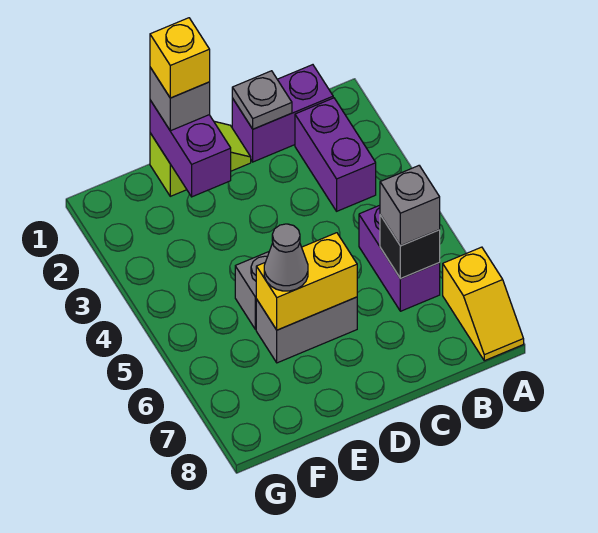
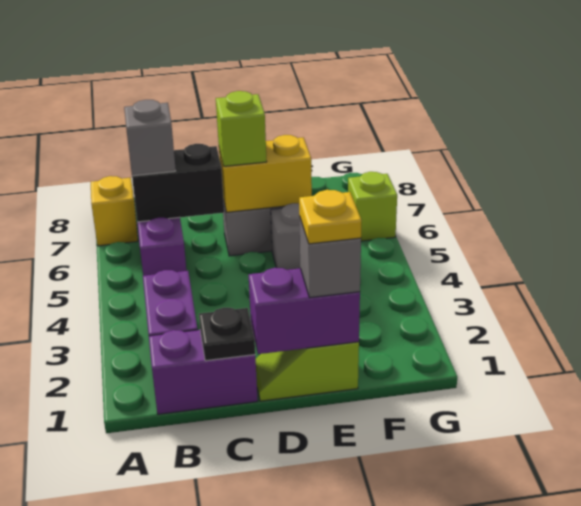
black brick B6 level 2 -> black brick B6:C6 level 2
grey plate C1 level 2 -> black plate C1 level 2
none -> lime brick D6 level 3
purple brick E1:E2 level 2 -> purple brick D1:E1 level 2
yellow brick E1 level 4 -> yellow plate E1 level 4
grey cone E6 level 3 -> none
none -> lime brick G6 level 1

